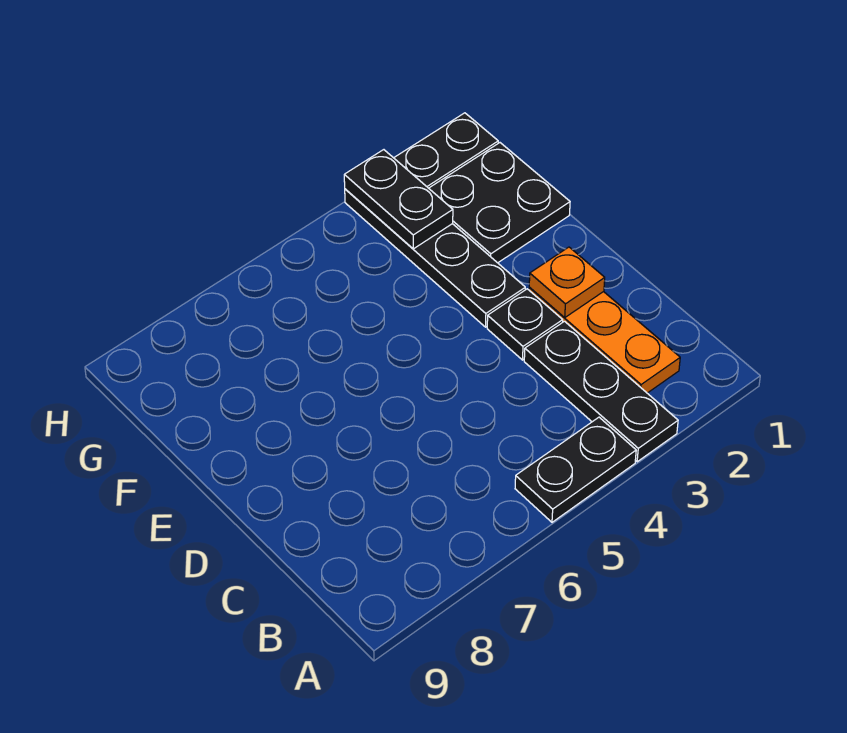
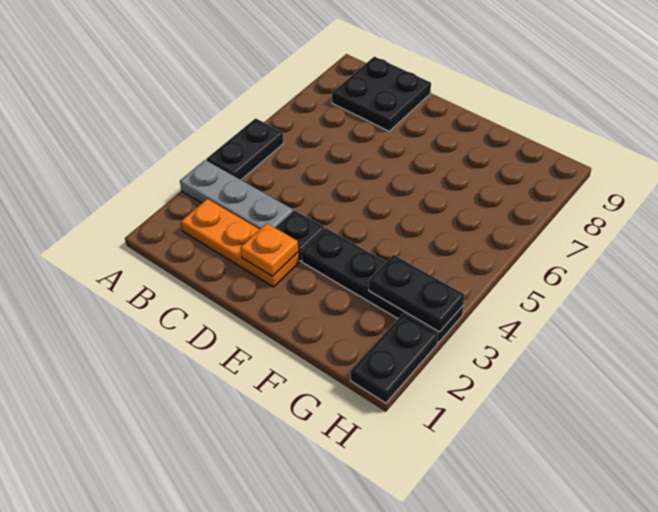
black plate A3:C3 level 1 -> grey plate A3:C3 level 1
black plate F1:G2 level 1 -> black plate B8:C9 level 1

